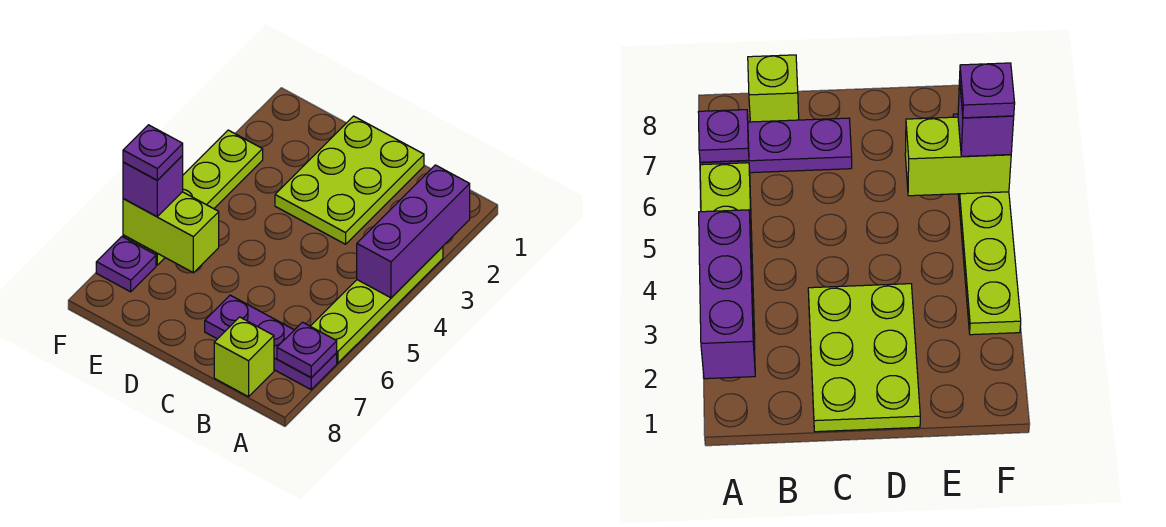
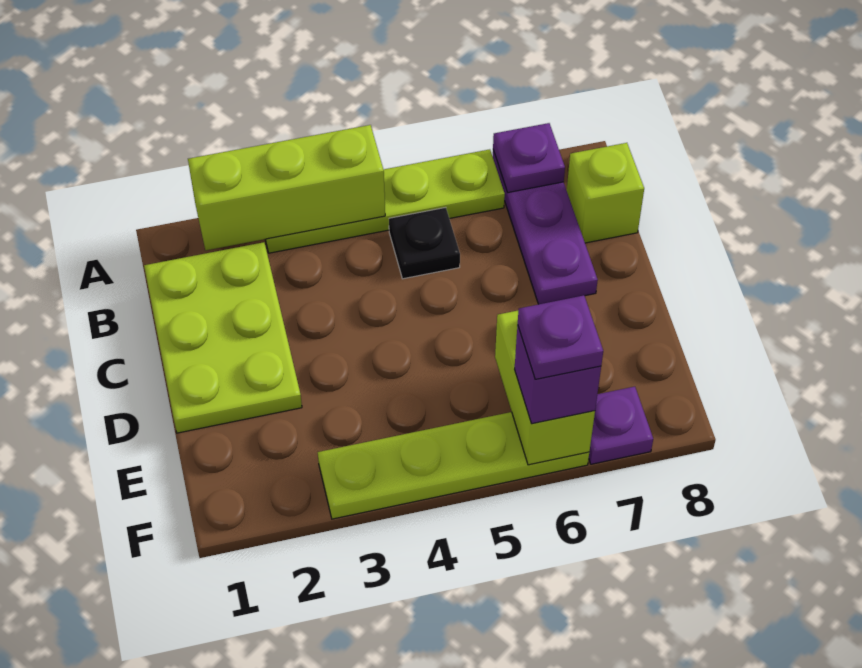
purple brick A2:A4 level 2 -> lime brick A2:A4 level 2
none -> black plate B5 level 1
lime plate C1:D3 level 1 -> lime plate B1:D2 level 1

